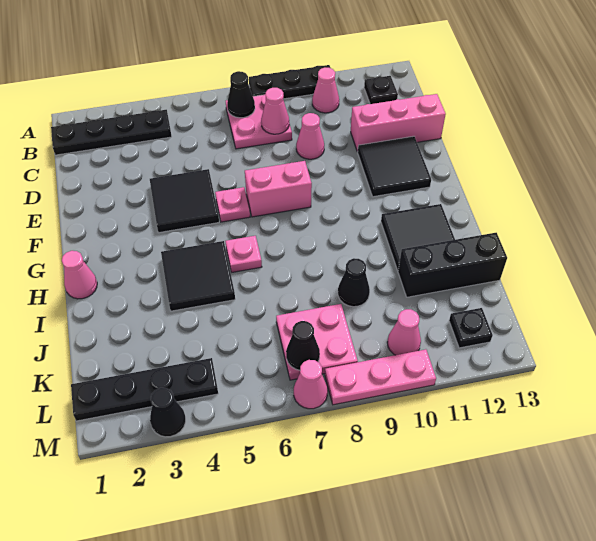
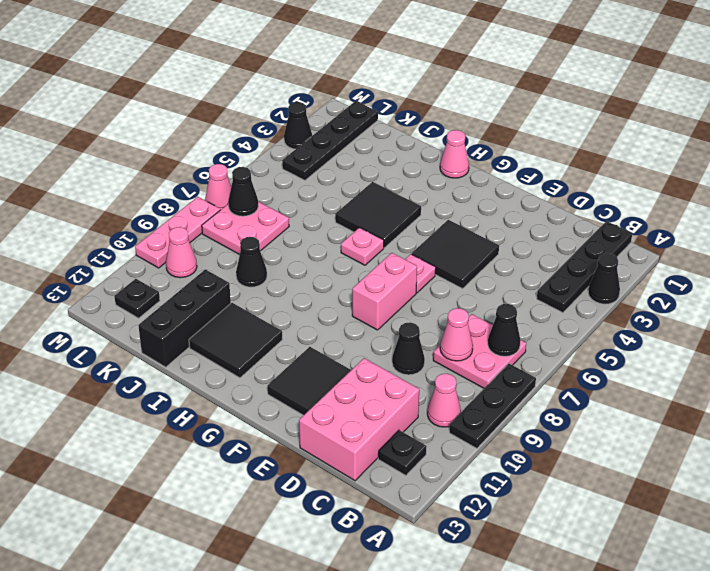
none -> black cone A3 level 1
pink cone D9 level 1 -> black cone D9 level 1
pink brick D11:D13 level 1 -> pink brick C11:D13 level 1

